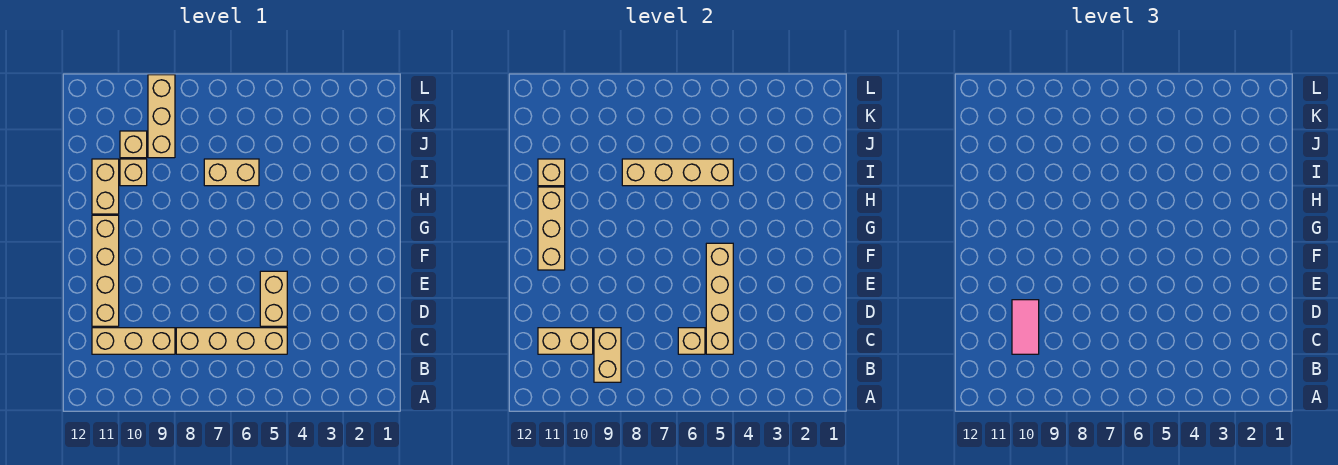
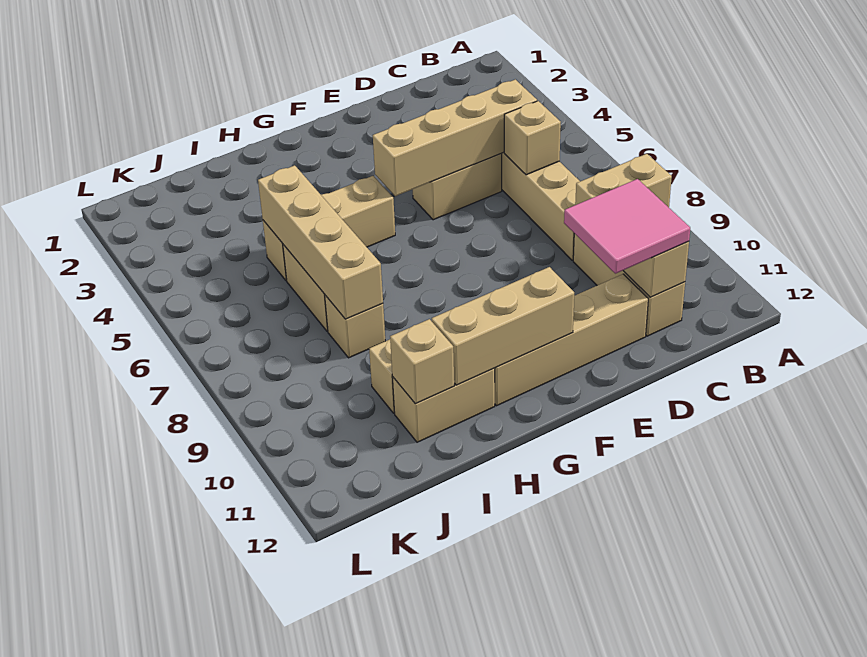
pink tile C10:D10 level 3 -> pink tile C10:D11 level 3
tan brick J9:L9 level 1 -> tan brick G5:I5 level 1
tan brick J10 level 1 -> tan brick I8 level 1

